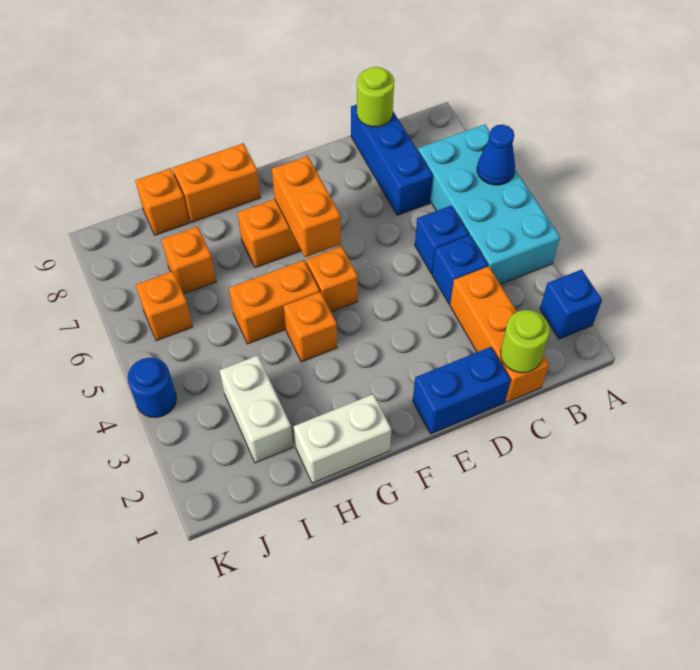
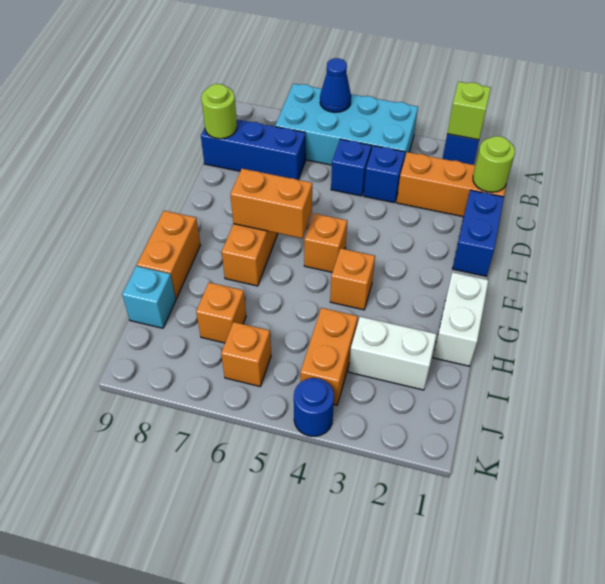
none -> lime brick A2 level 2
orange brick G5:H5 level 1 -> orange brick I4:J4 level 1
orange brick I9 level 1 -> cyan brick I9 level 1

